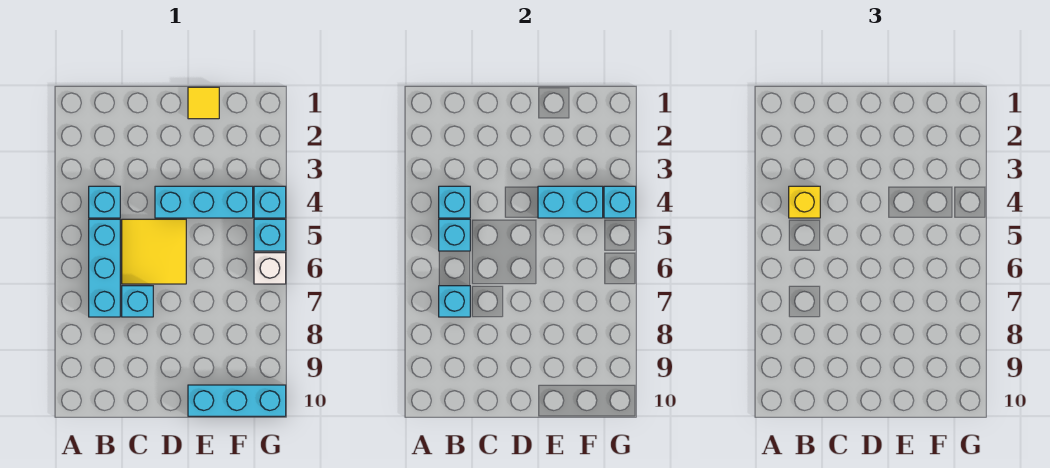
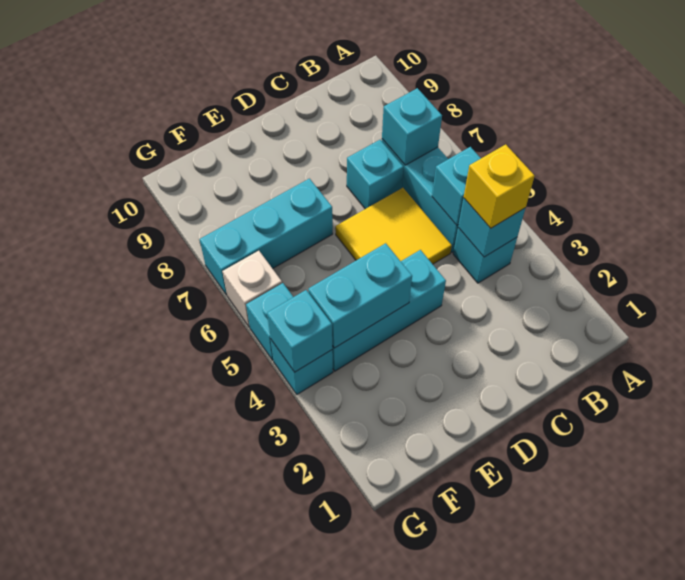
yellow tile E1 level 1 -> none
cyan brick E10:G10 level 1 -> cyan brick E7:G7 level 1

